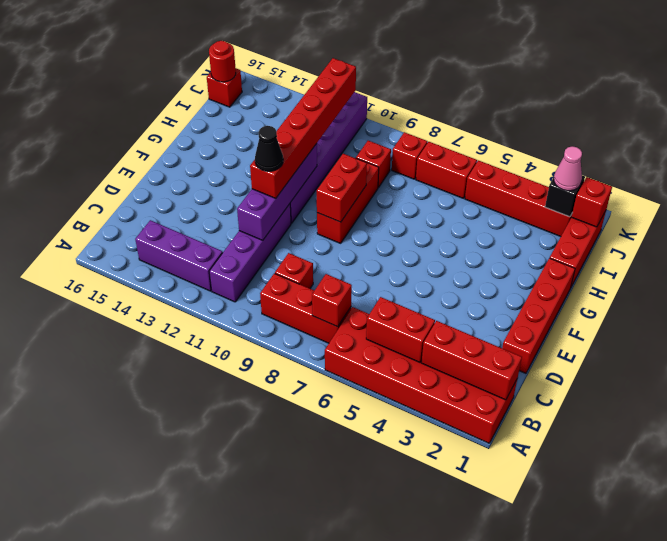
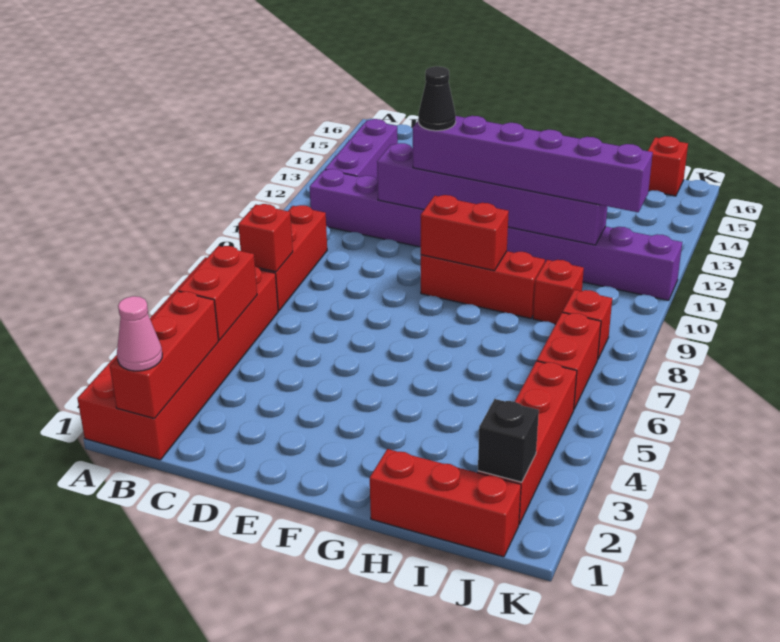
red brick C9 level 1 -> none
red brick D1:G1 level 1 -> none
purple brick D11:G11 level 2 -> purple brick D11:I11 level 2
red brick E11:J11 level 3 -> purple brick E11:J11 level 3
red brick J1 level 2 -> none
pink cone J2 level 3 -> pink cone B1 level 3
red round brick J16 level 2 -> none

